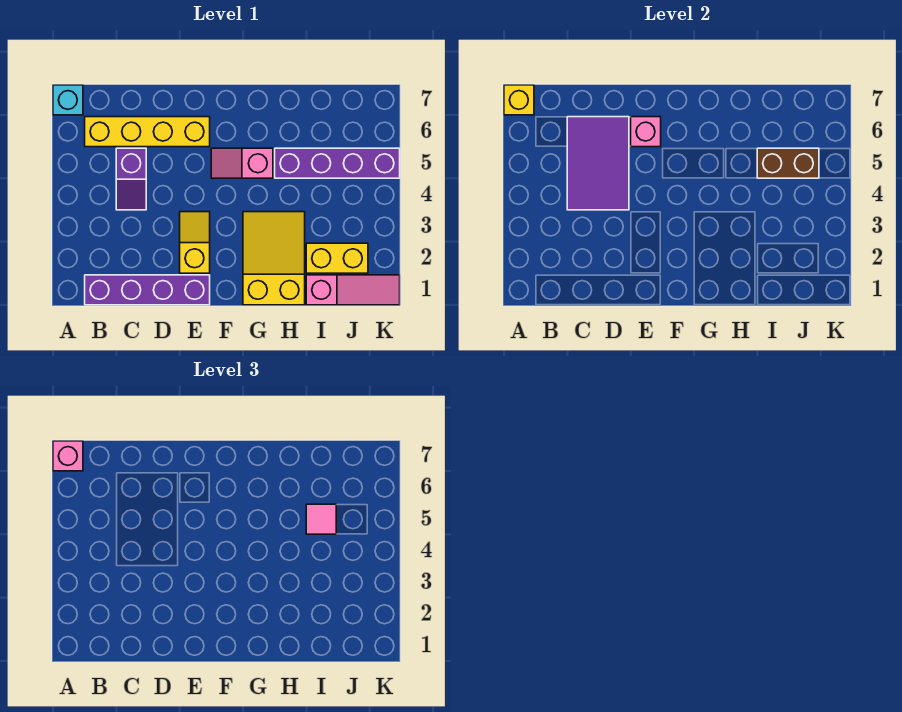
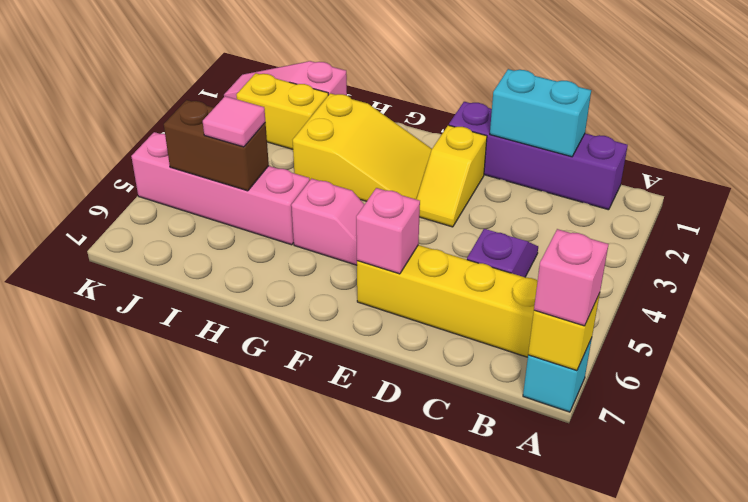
none -> cyan brick C1:D1 level 2
purple tile C4:D6 level 2 -> none
yellow slope G1:H3 level 1 top 1 -> yellow slope F2:H3 level 1 top H
purple brick H5:K5 level 1 -> pink brick H5:K5 level 1

